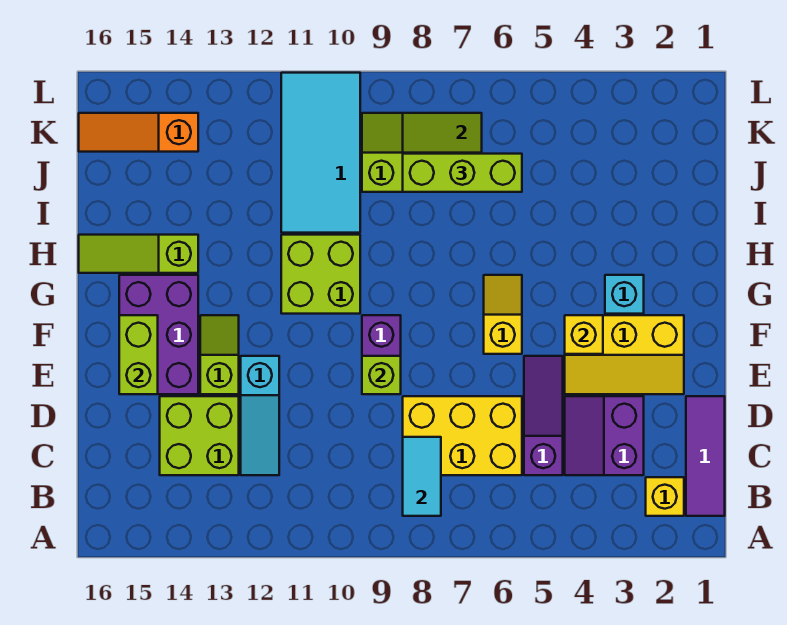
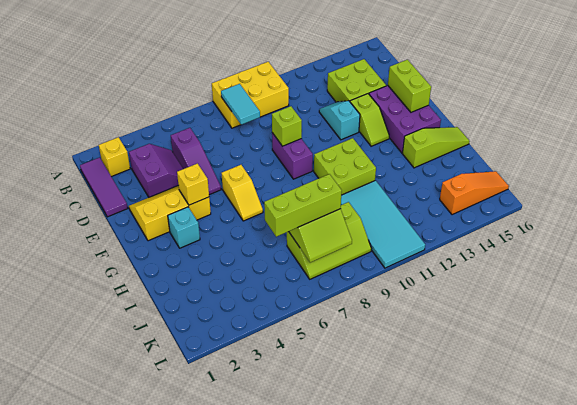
yellow brick C6:D8 level 1 -> yellow brick A8:B10 level 1
cyan slope C12:E12 level 1 top E -> cyan slope D12:E12 level 1 top E

